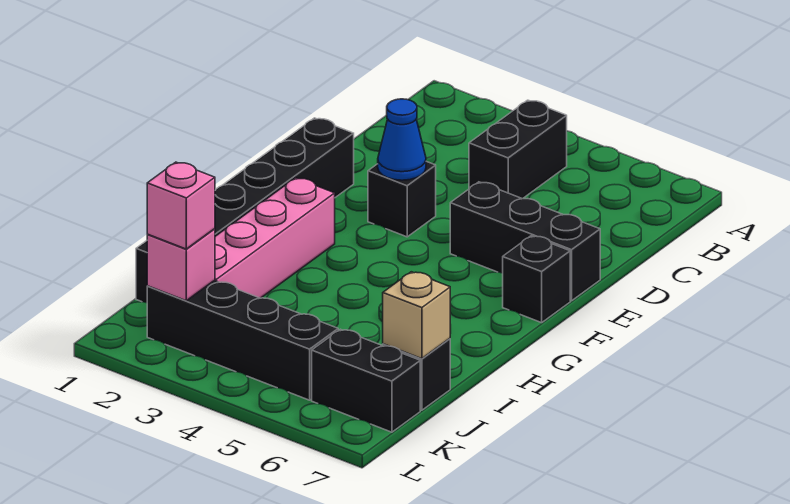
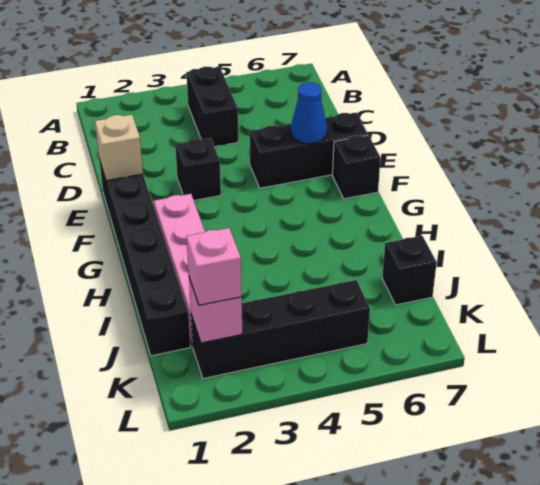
blue cone E3 level 2 -> blue cone E6 level 2
tan brick J7 level 2 -> tan brick E1 level 2
black brick K6:K7 level 1 -> none

